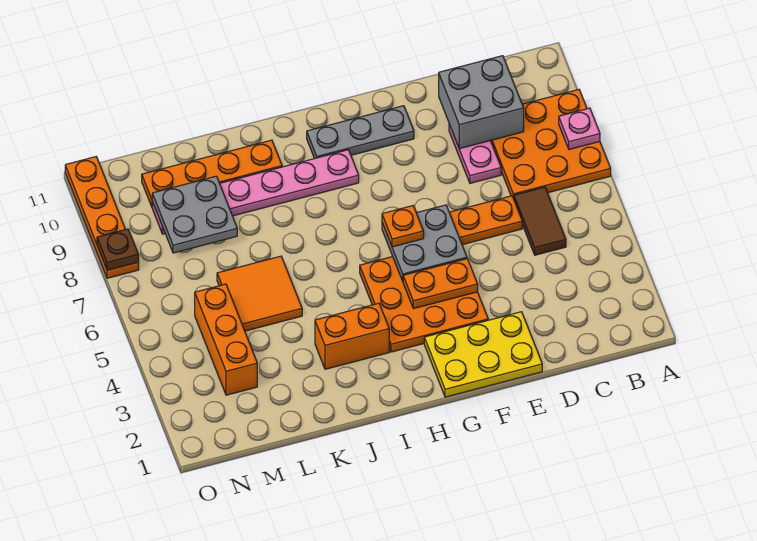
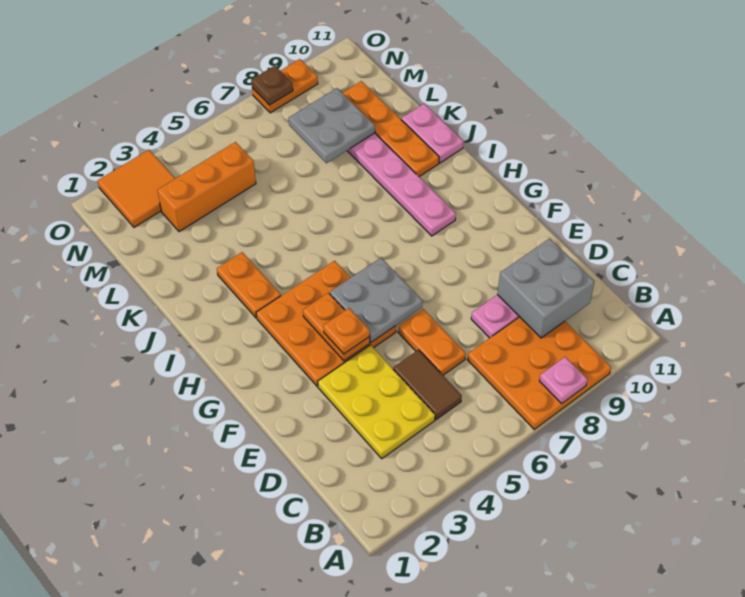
brown tile C5:C6 level 1 -> brown tile C5:D5 level 1
yellow plate E1:G2 level 1 -> yellow plate C3:E4 level 1
grey plate F10:H10 level 1 -> none
orange plate G6 level 3 -> orange plate F4 level 3
orange brick I3:J3 level 1 -> orange plate I3:J3 level 1
none -> pink plate J11:K11 level 1
orange tile K5:L6 level 1 -> orange tile N2:O3 level 1
orange plate O8:O11 level 1 -> orange plate O8:O9 level 1

